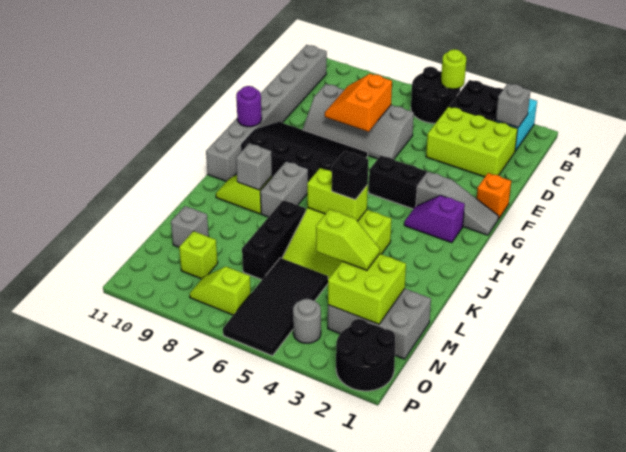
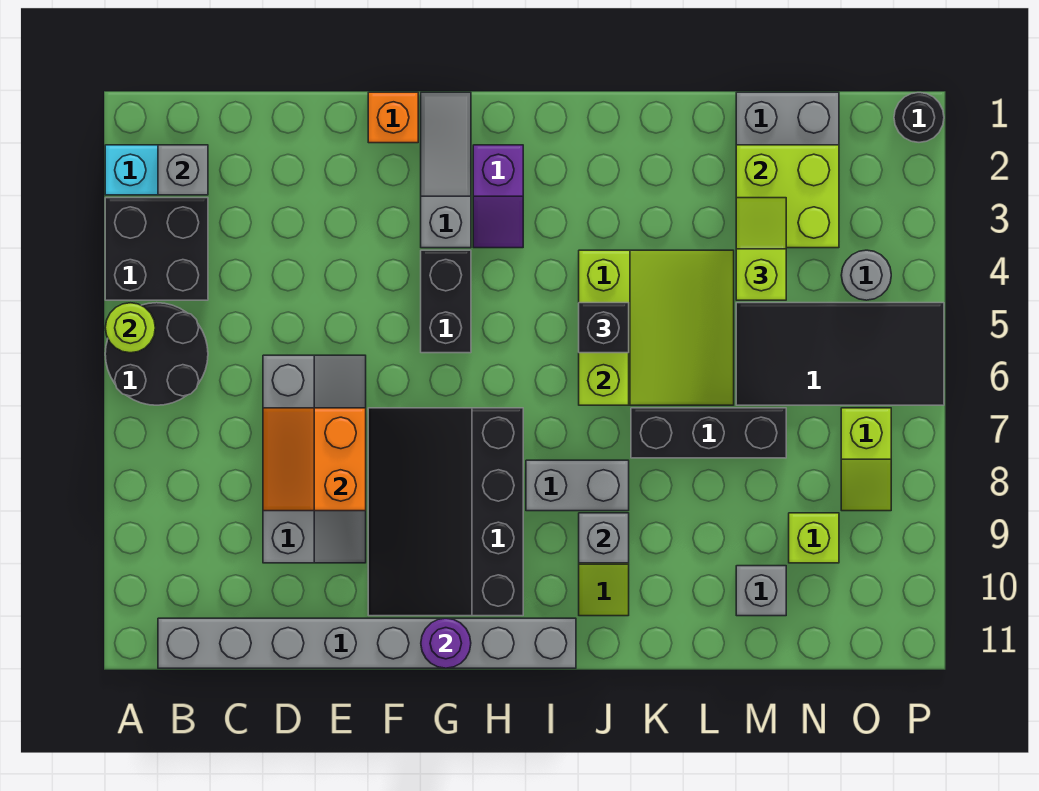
lime brick C2:D4 level 1 -> none
orange slope D7:E8 level 2 top 7 -> orange slope D7:E8 level 2 top E
black round brick O1:P2 level 1 -> black round brick P1 level 1

